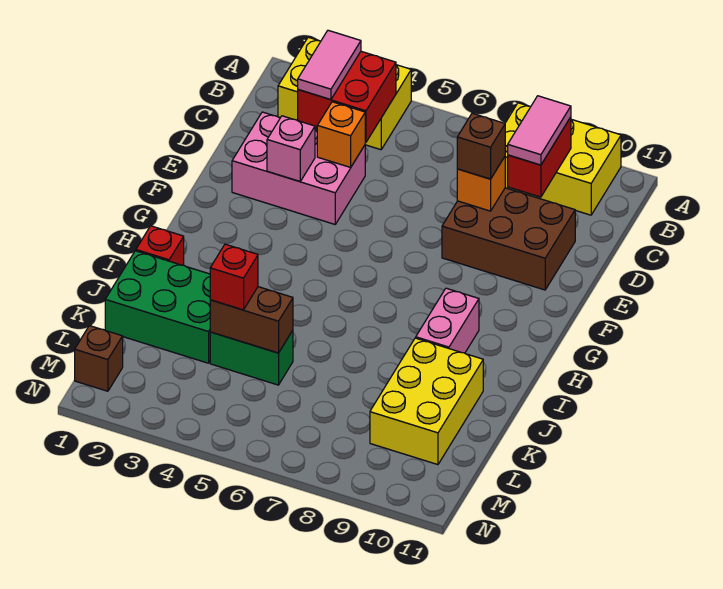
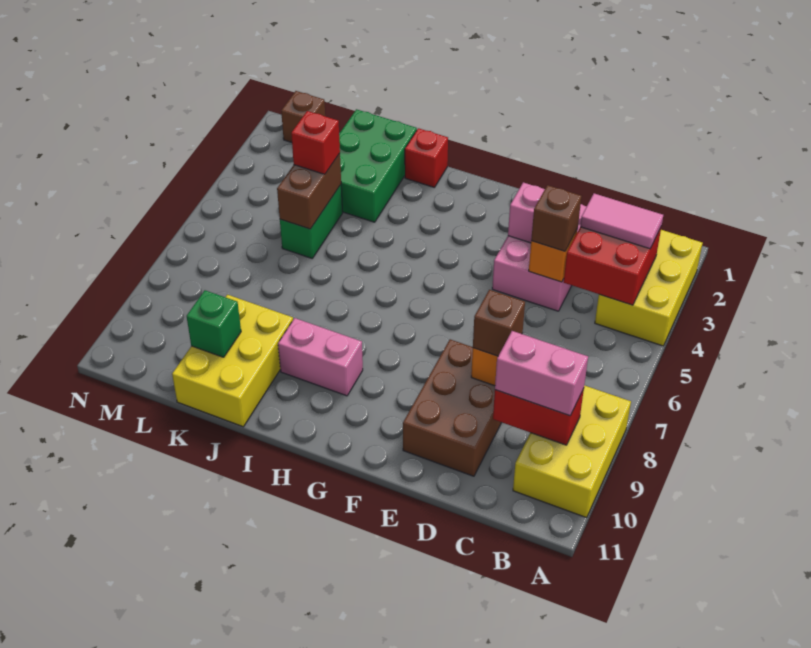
pink tile B9:C9 level 3 -> pink brick B9:C9 level 3
none -> brown brick D4 level 3
yellow brick J9:L10 level 1 -> yellow brick J9:K11 level 1
none -> green brick K10 level 2

